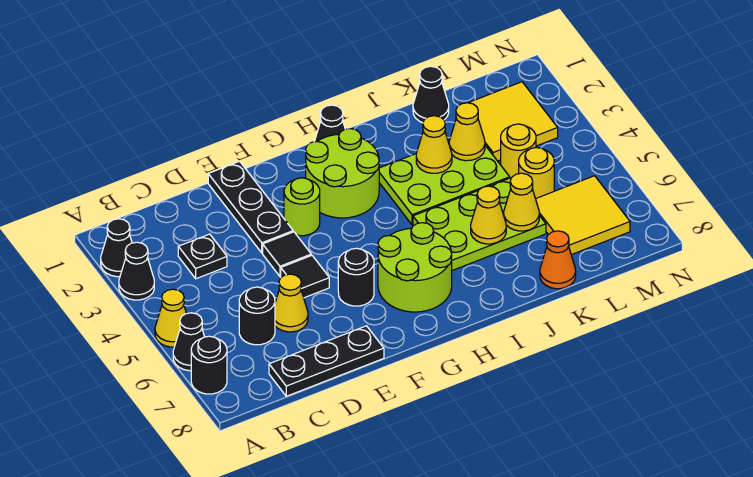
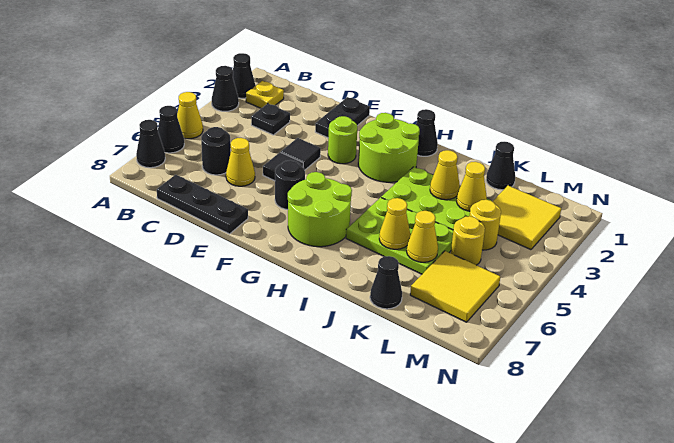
black round brick A7 level 1 -> black cone A7 level 1
none -> yellow plate B2 level 1
black plate E1:E3 level 1 -> black plate E1:E2 level 1
orange cone K8 level 1 -> black cone K8 level 1

